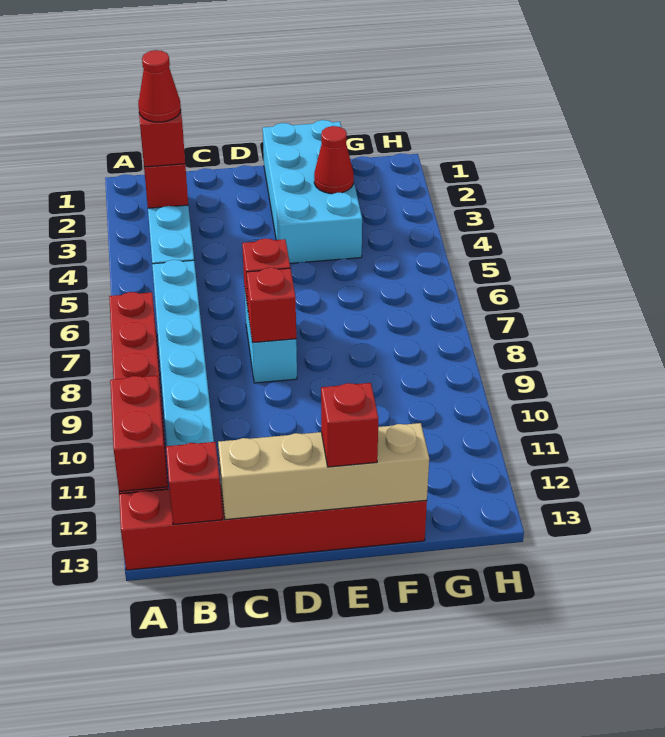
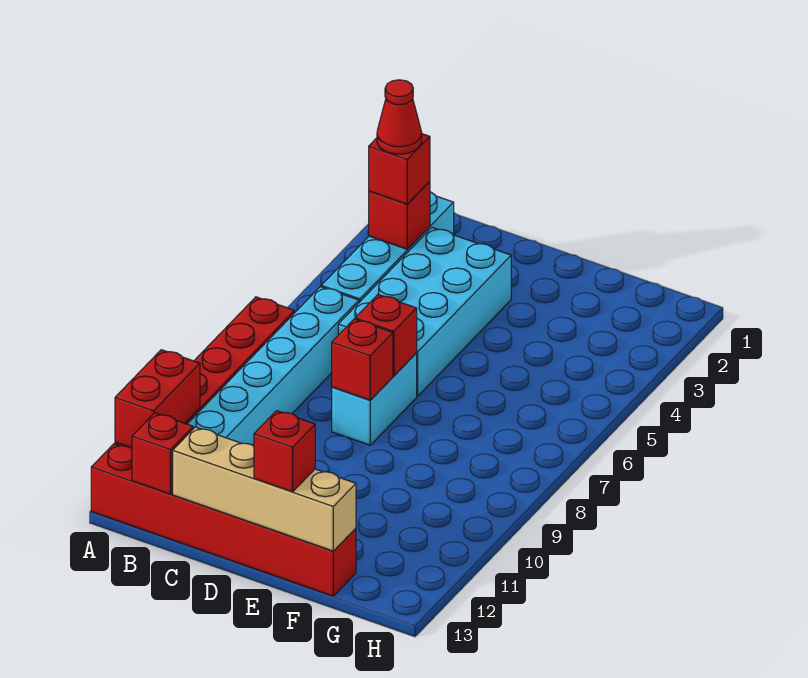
cyan brick E1:F4 level 1 -> cyan brick C3:D6 level 1
red cone F3 level 2 -> none

